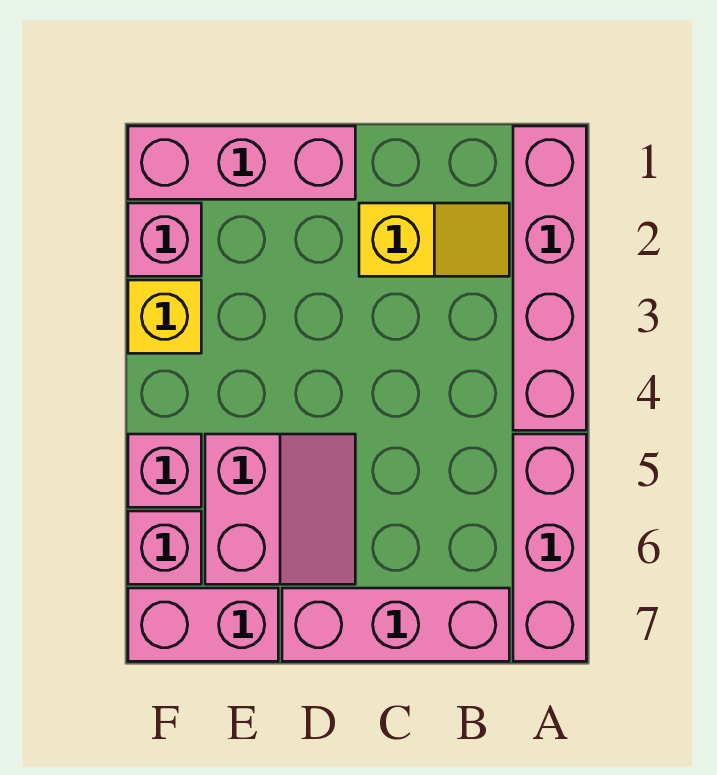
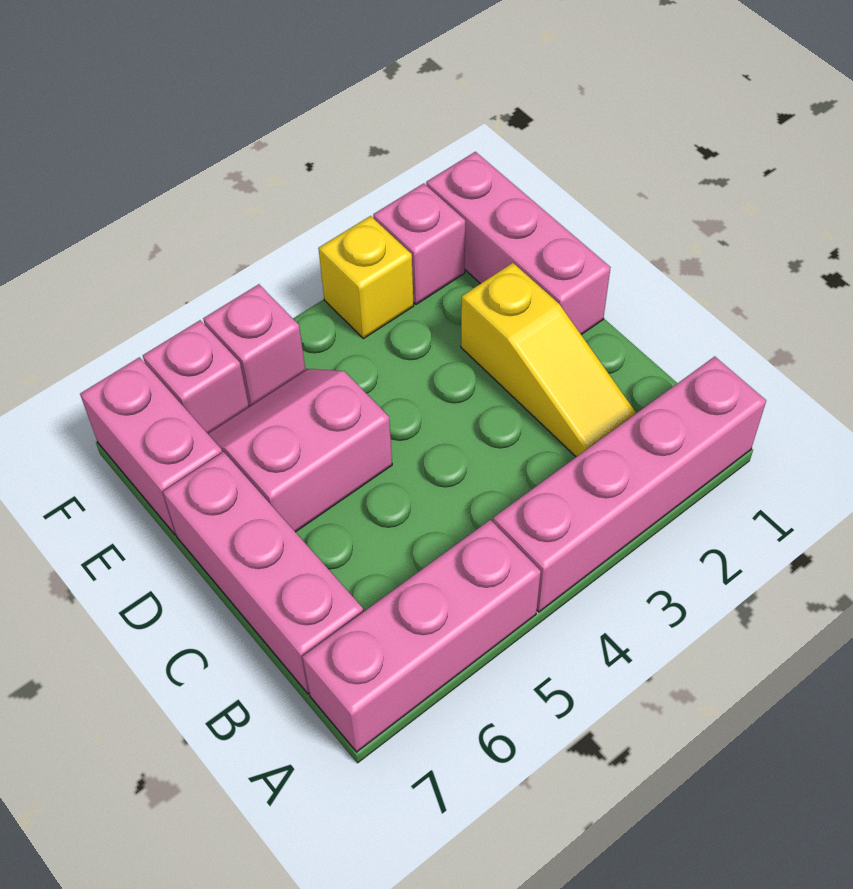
yellow slope B2:C2 level 1 top C -> yellow slope B2:D2 level 1 top D
pink slope D5:E6 level 1 top E -> pink slope D5:E6 level 1 top D

